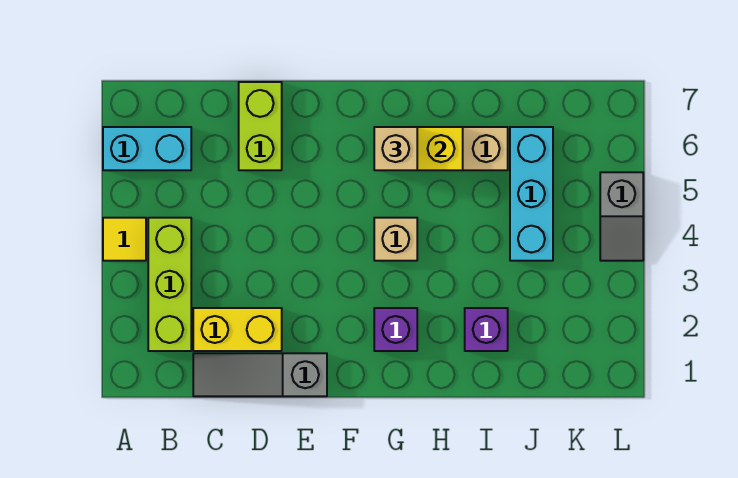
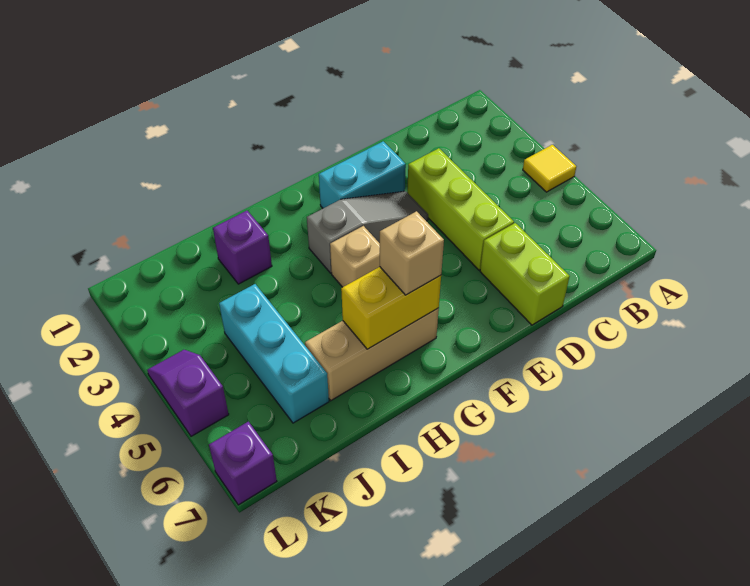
cyan brick A6:B6 level 1 -> cyan brick E2:F2 level 1
lime brick B2:B4 level 1 -> lime brick D3:D5 level 1
grey slope C1:E1 level 1 top E -> grey slope E3:G3 level 1 top G
yellow brick C2:D2 level 1 -> none
purple brick G2 level 1 -> purple brick L7 level 1
grey slope L4:L5 level 1 top 5 -> purple slope L4:L5 level 1 top 5

